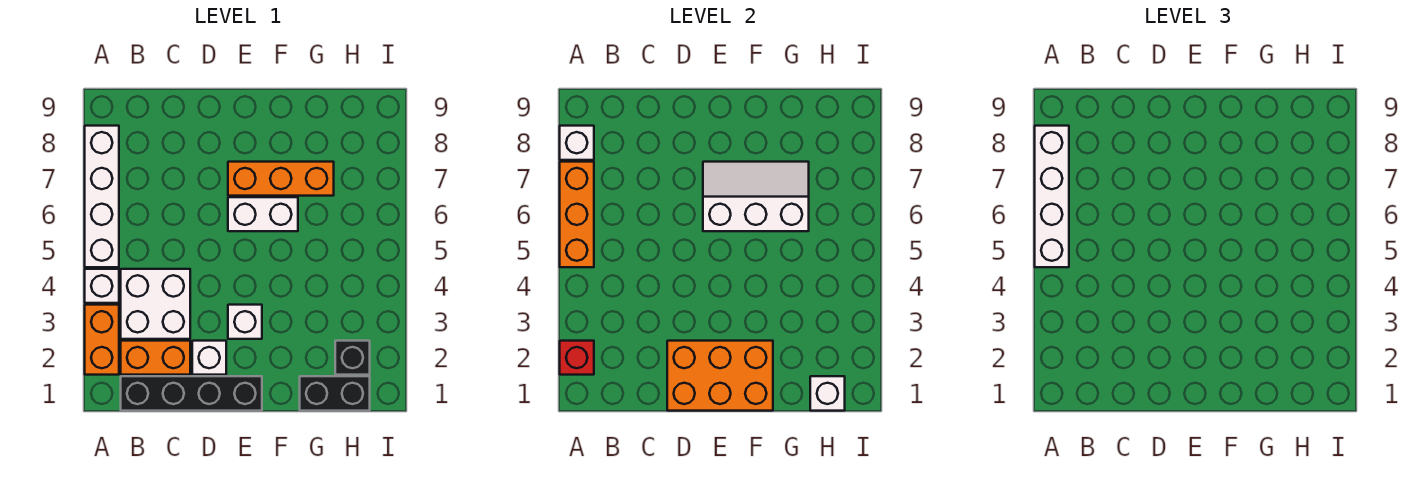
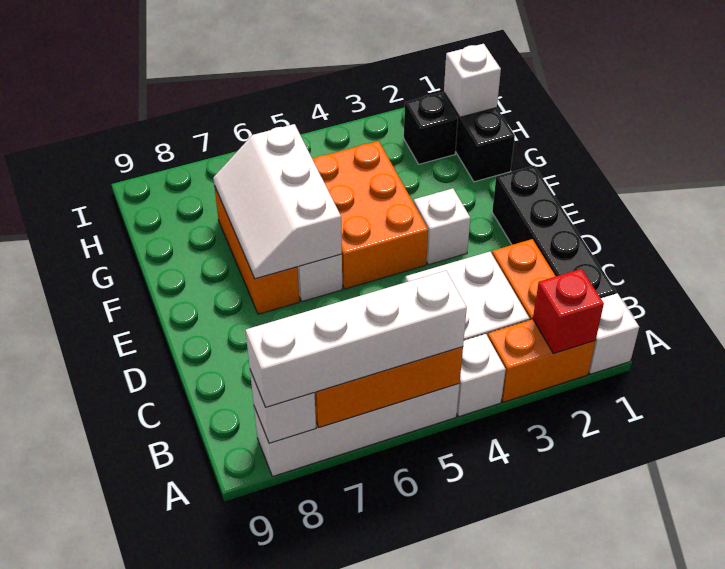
orange brick D1:F2 level 2 -> orange brick E4:G5 level 1
white brick D2 level 1 -> white brick A1 level 1

